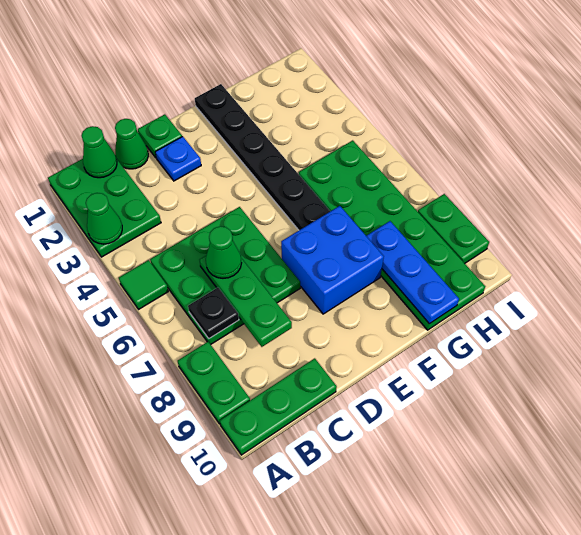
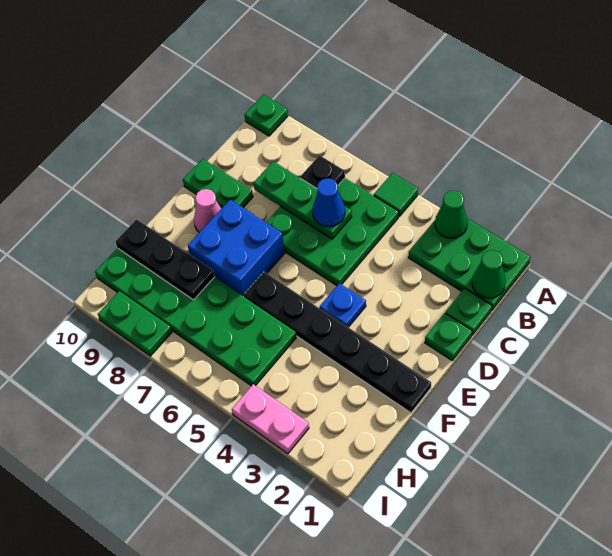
green plate A8:A9 level 1 -> green plate D9:D10 level 1
green plate A10:C10 level 1 -> green plate A10 level 1
green cone C1 level 1 -> green plate C1 level 1
green cone C6 level 3 -> blue cone C6 level 3
blue plate D2 level 1 -> blue plate E4 level 1
none -> pink cone E9 level 1
blue plate G8:G10 level 2 -> black plate G8:G10 level 2
none -> pink plate I3:I4 level 1

